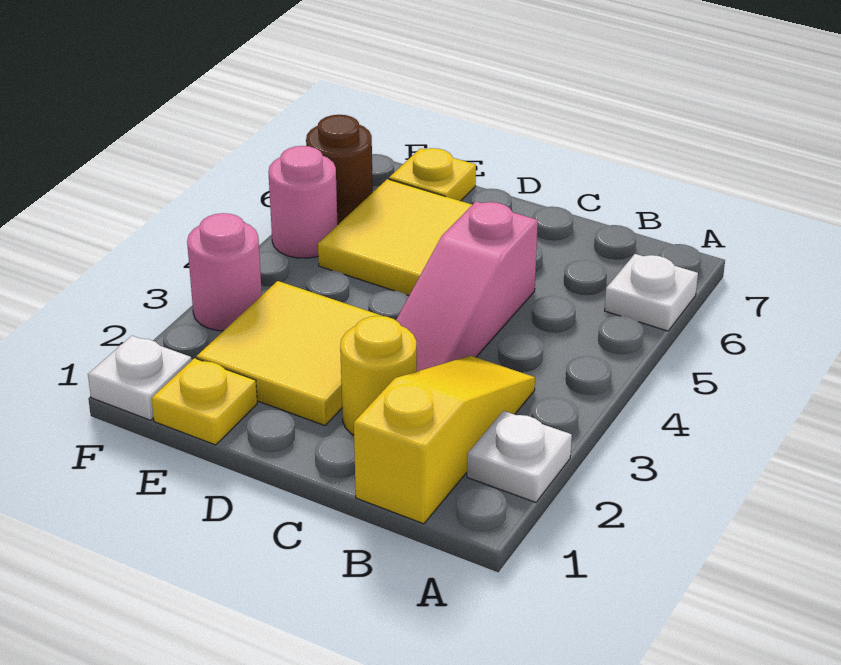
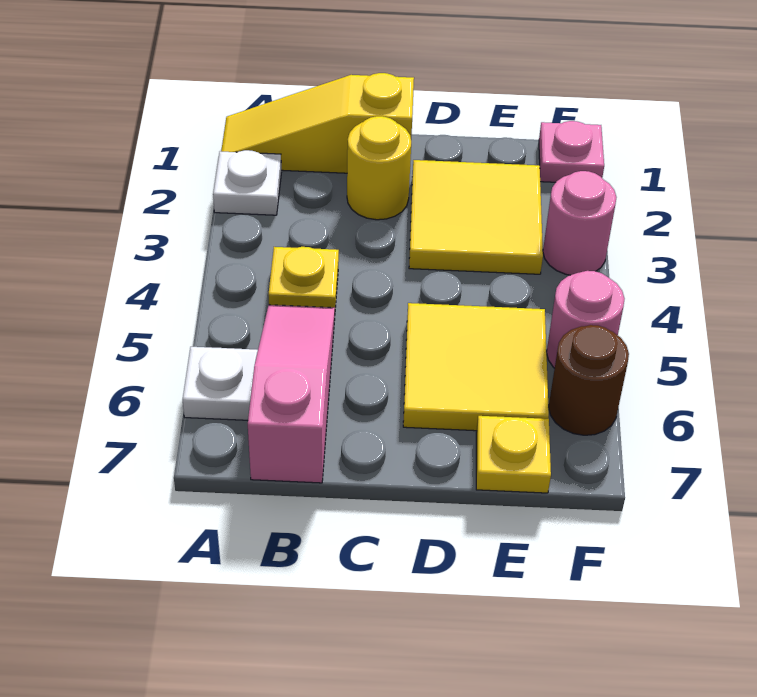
yellow slope B1:B3 level 1 top 1 -> yellow slope A1:C1 level 1 top C
pink slope C3:C5 level 1 top 5 -> pink slope B5:B7 level 1 top 7
yellow plate E1 level 1 -> yellow plate B4 level 1
white plate F1 level 1 -> pink plate F1 level 1

